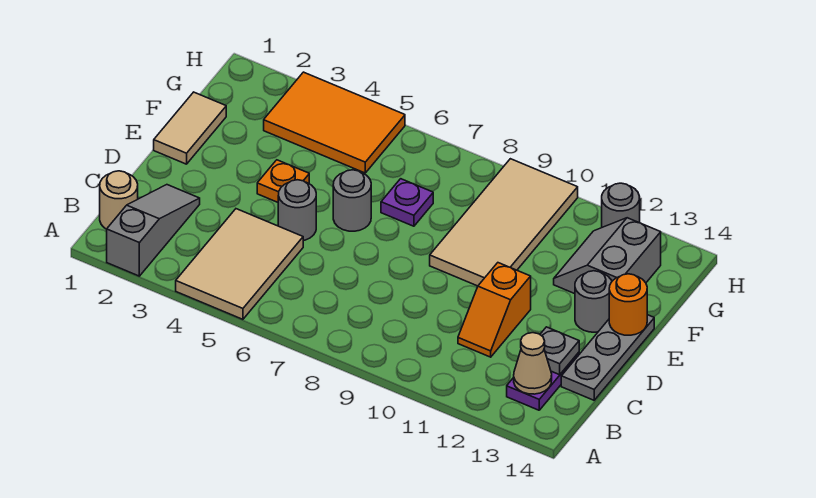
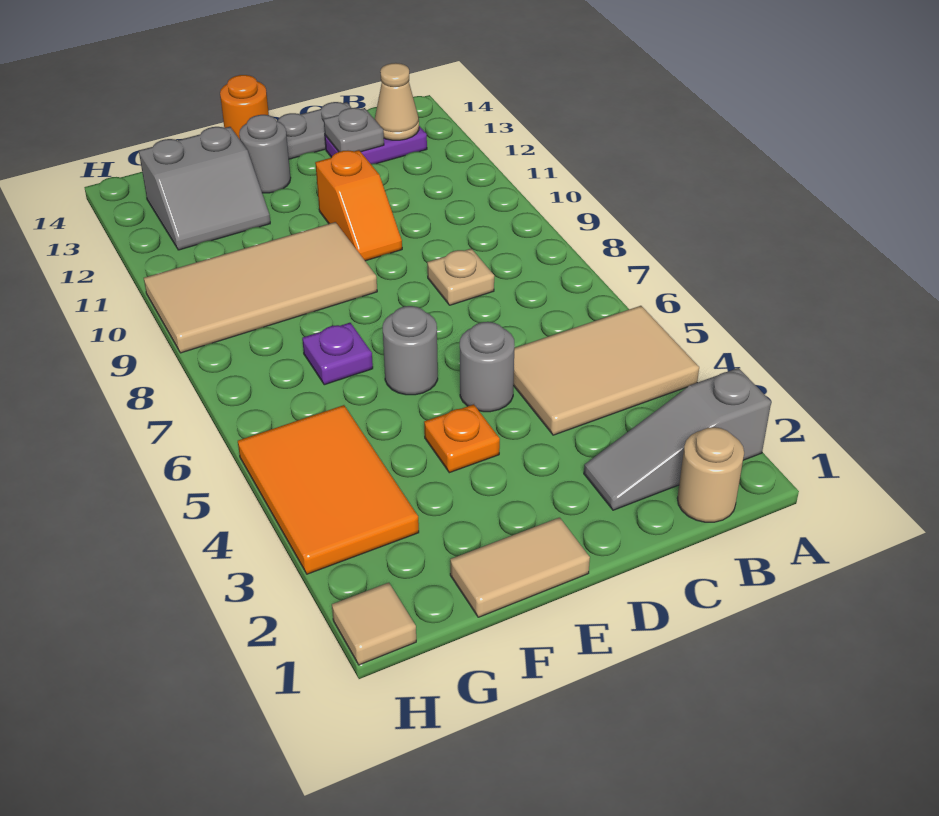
none -> tan plate C8 level 1
orange slope C11:D11 level 1 top D -> orange slope D10:D11 level 1 top 11
none -> tan tile H1 level 1
grey round brick H12 level 1 -> none

